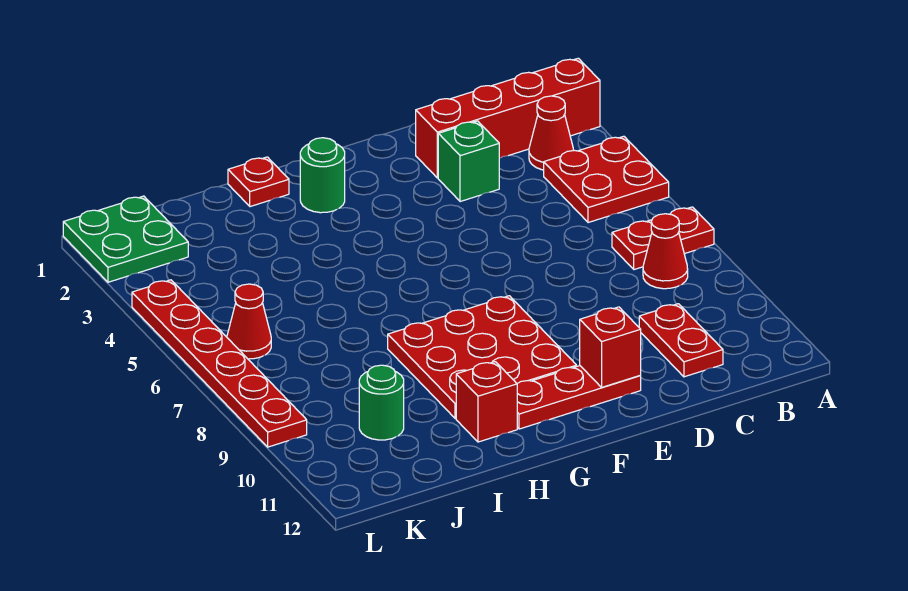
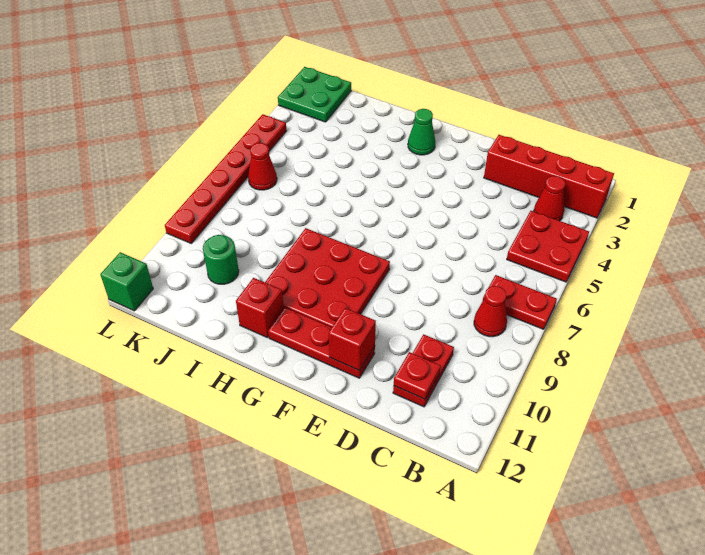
green brick D3 level 1 -> green brick L12 level 1
green round brick G2 level 1 -> green cone G2 level 1
red plate H1 level 1 -> red plate C11 level 2

